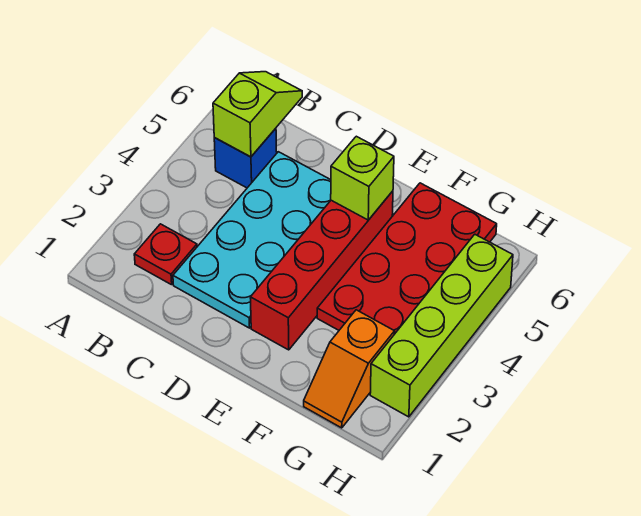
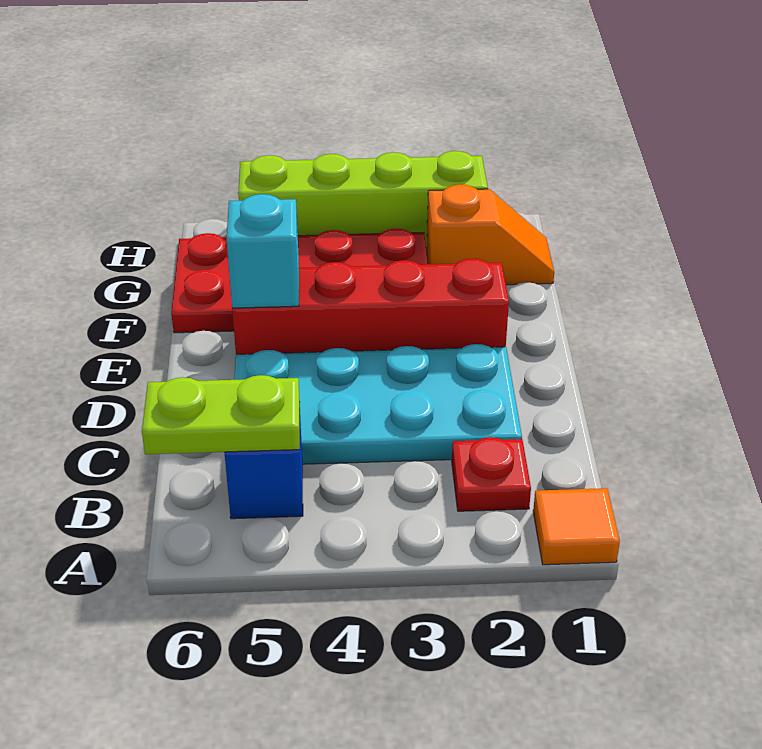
none -> orange tile A1 level 1
lime slope B5:B6 level 2 top 5 -> lime plate B5:B6 level 2
lime brick E5 level 2 -> cyan brick E5 level 2

